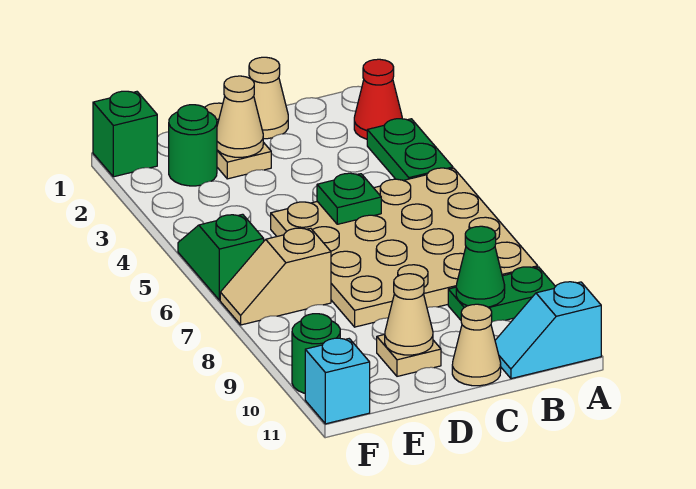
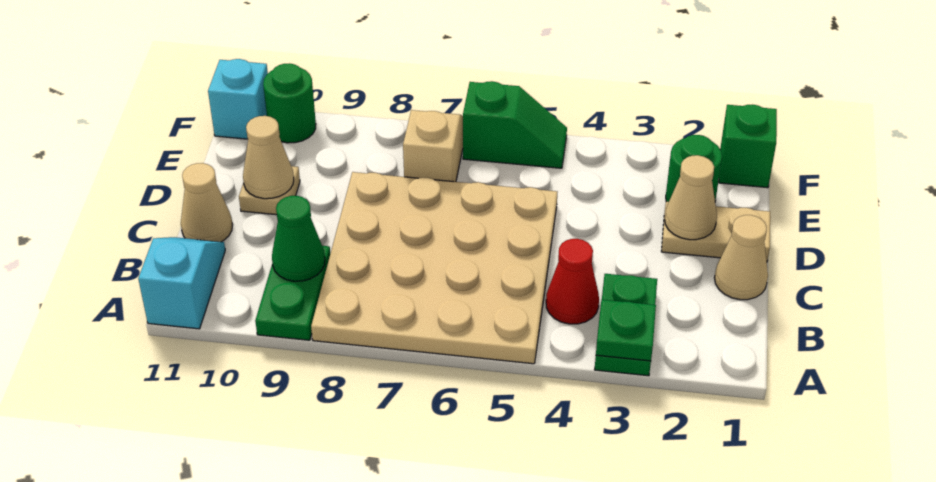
red cone A2 level 1 -> red cone B4 level 1
green plate A3:A4 level 1 -> green plate A3:B3 level 1
green plate C5 level 2 -> green plate A3 level 2

